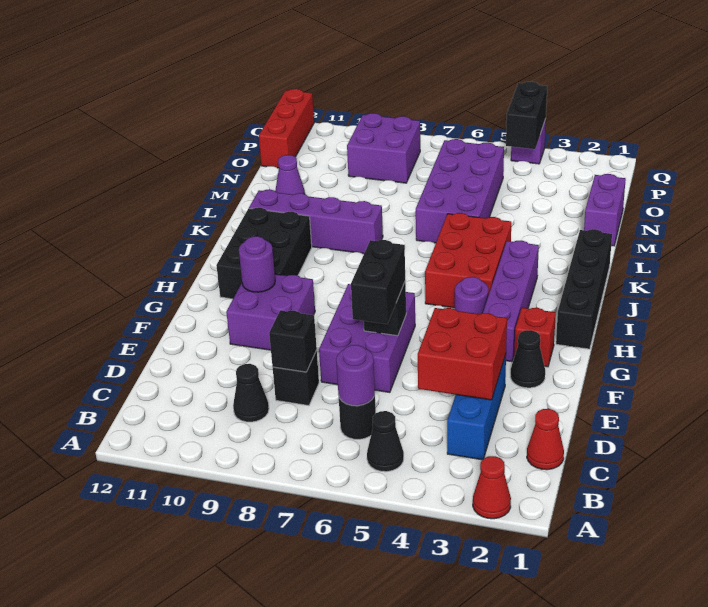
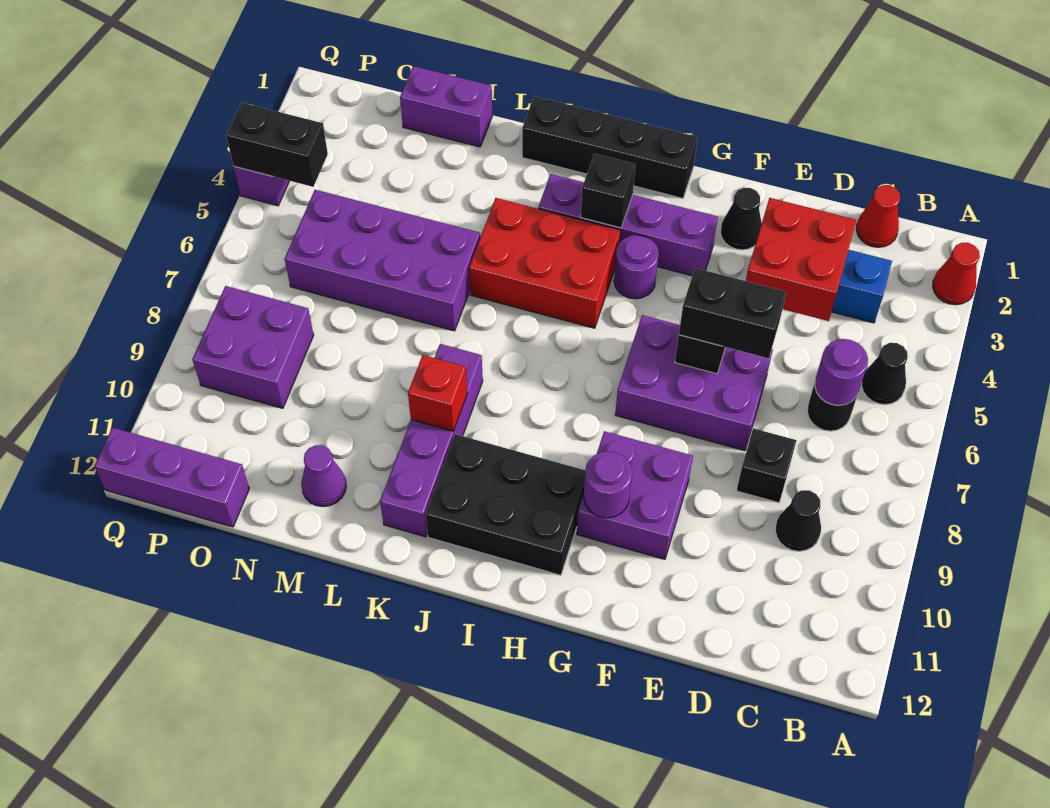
black brick D8 level 2 -> black brick I3 level 2
red brick G2 level 1 -> red brick K9 level 2
red brick O12:Q12 level 1 -> purple brick O12:Q12 level 1

